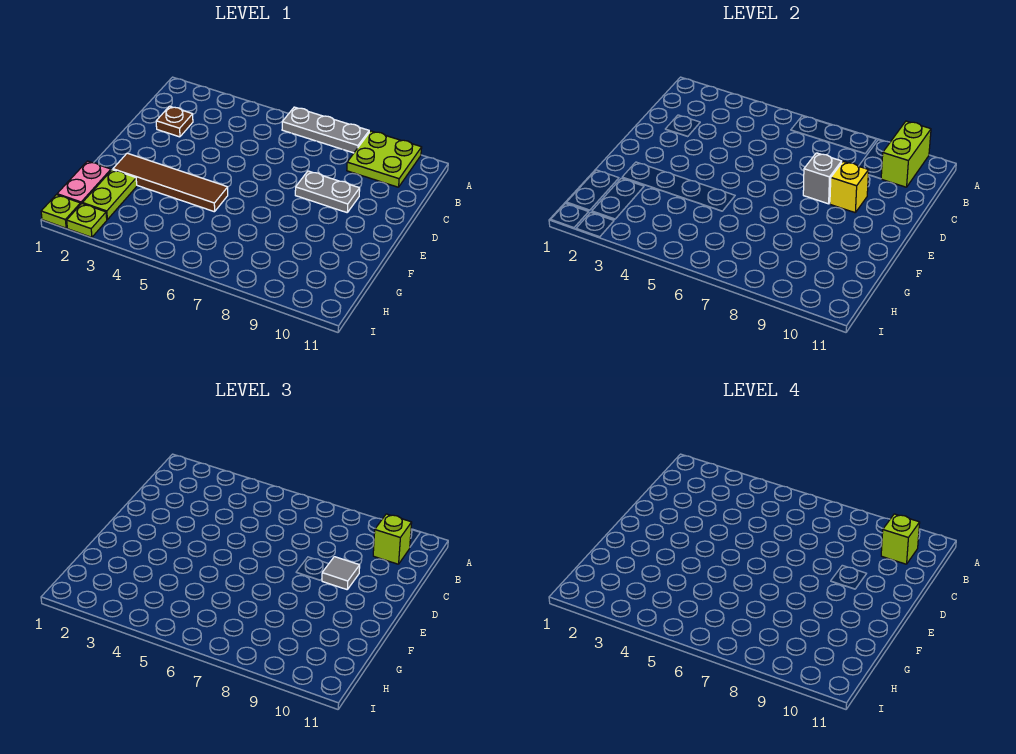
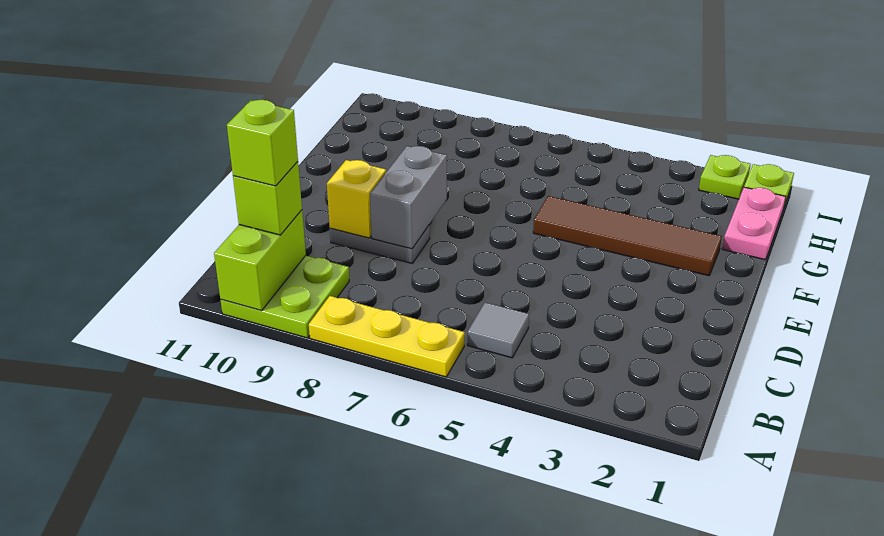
grey plate A6:A8 level 1 -> yellow plate A6:A8 level 1
brown plate C2 level 1 -> none
grey brick D8 level 2 -> grey brick D8:E8 level 2
grey tile D9 level 3 -> grey tile B5 level 1
lime plate G2:H2 level 1 -> none

